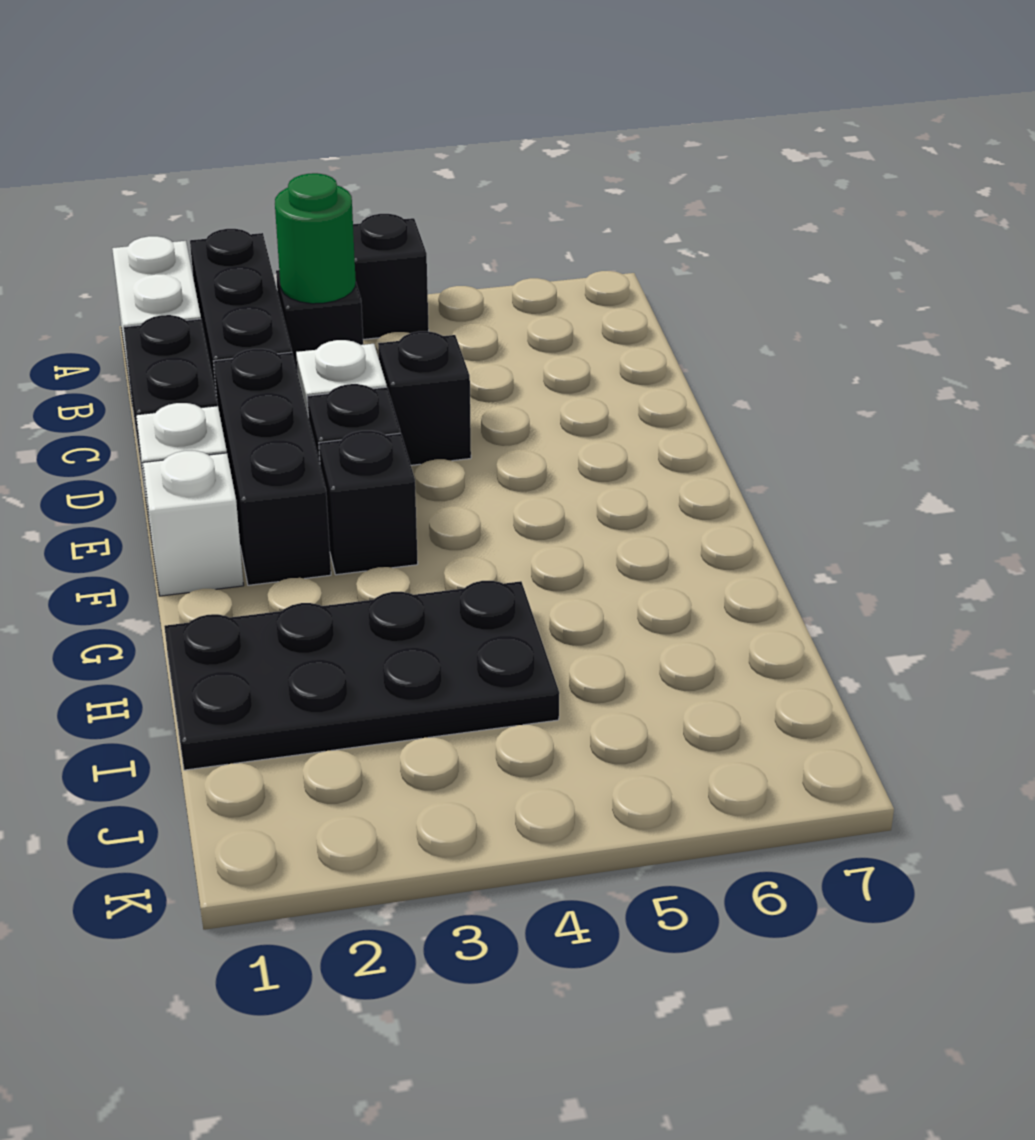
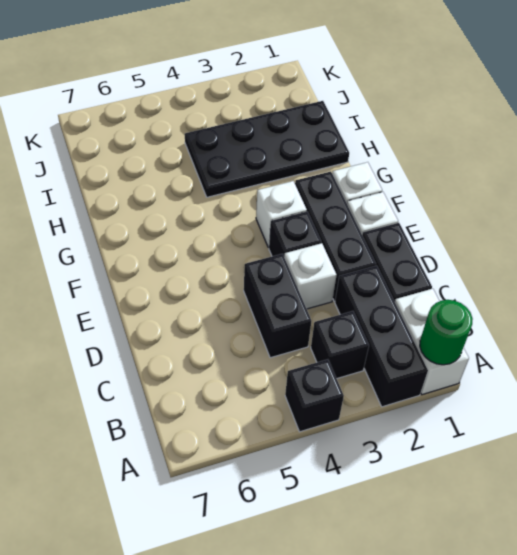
green round brick B3 level 2 -> green round brick A1 level 2
black brick D4 level 1 -> black brick C4:D4 level 1
black brick F3 level 1 -> white brick F3 level 1

